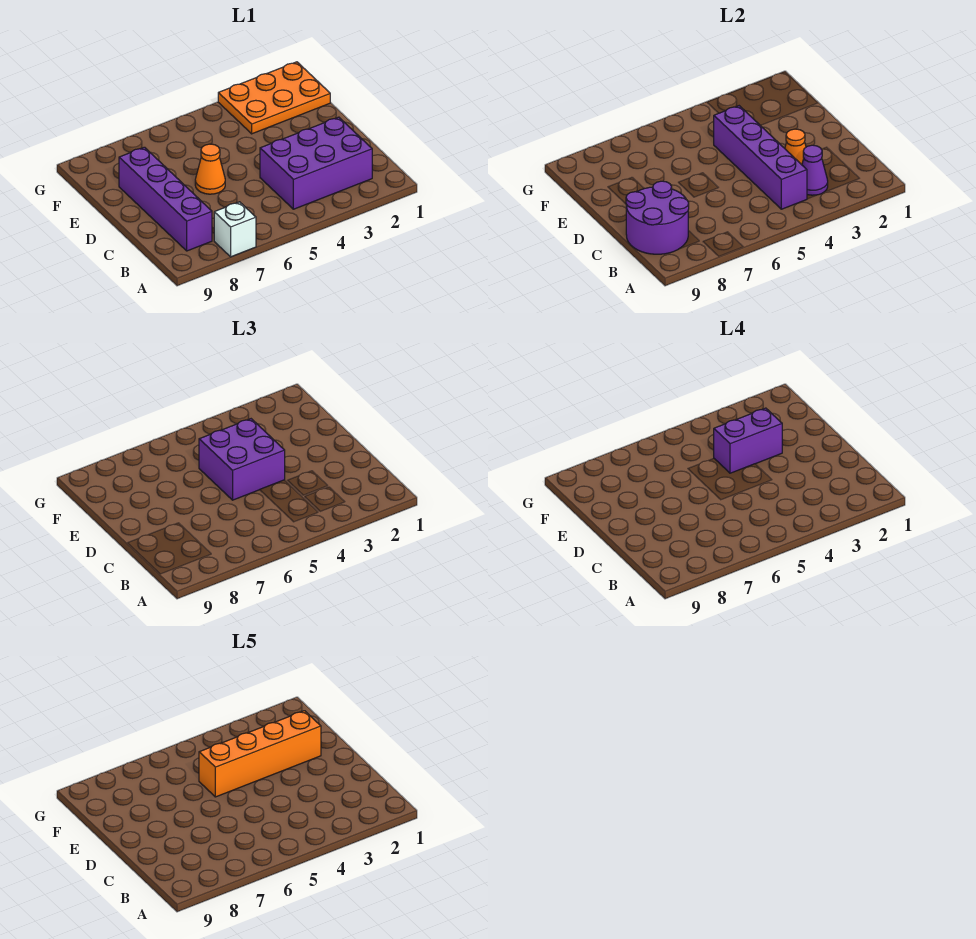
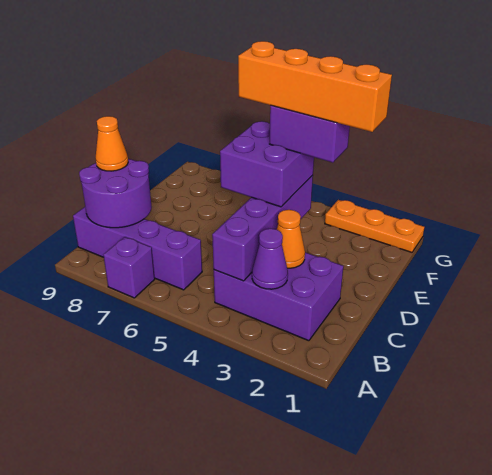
white brick A7 level 1 -> purple brick A7 level 1
purple brick B8:E8 level 1 -> purple brick B6:B9 level 1
orange cone D6 level 1 -> orange cone C9 level 3
orange plate F1:G3 level 1 -> orange plate G1:G3 level 1

